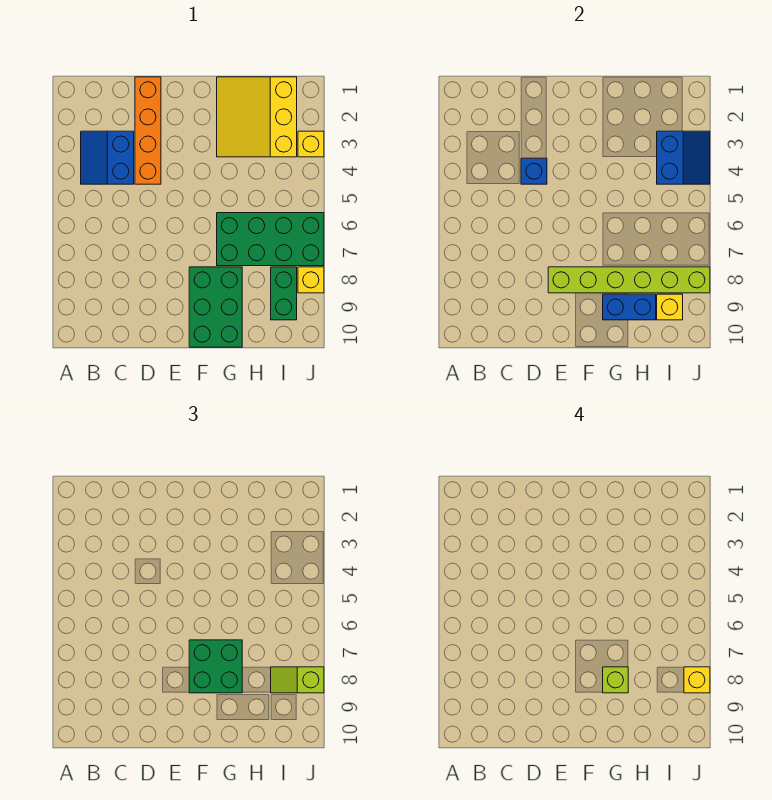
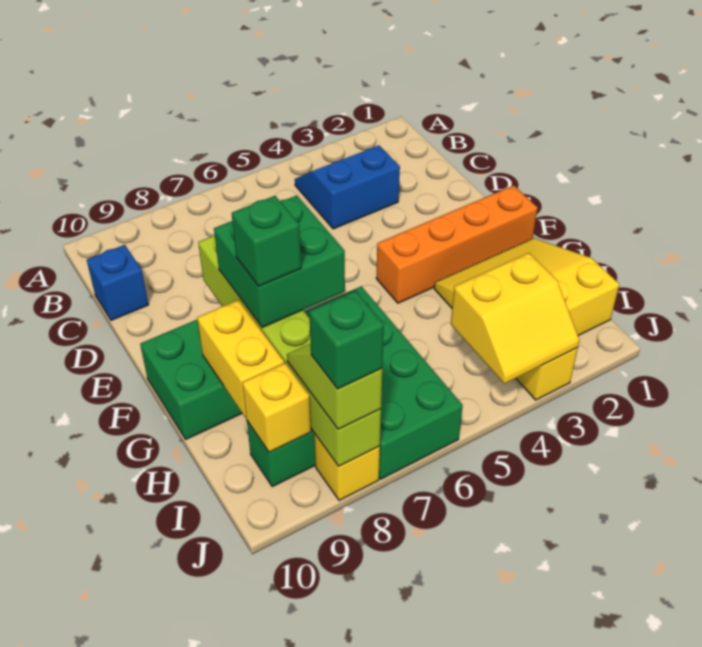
orange brick D1:D4 level 1 -> orange brick F1:F4 level 1
blue brick D4 level 2 -> blue brick C10 level 1
lime brick G8 level 4 -> green brick G8 level 4
blue brick G9:H9 level 2 -> yellow brick G9:H9 level 2
blue slope I3:J4 level 2 top I -> yellow slope I3:J4 level 2 top I
yellow brick J8 level 4 -> green brick J8 level 4

